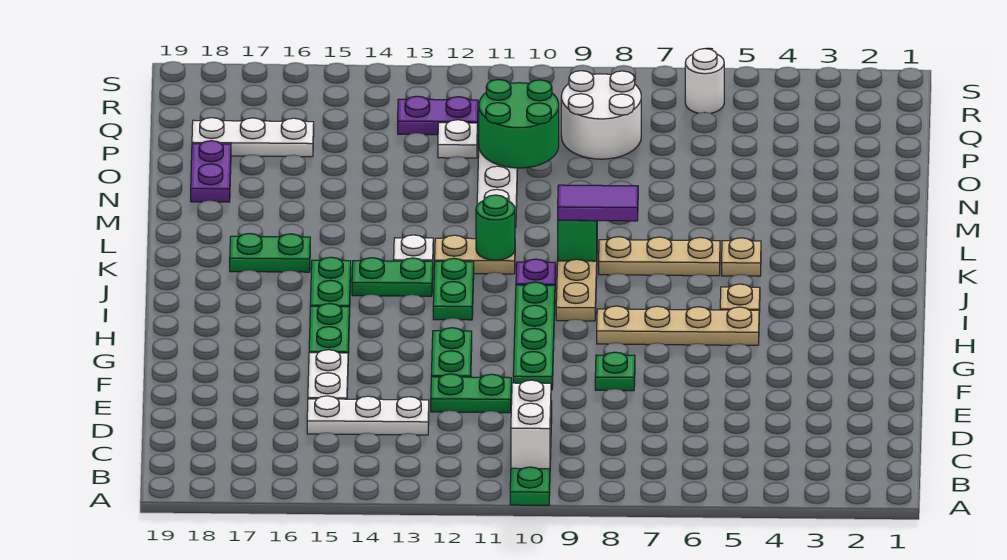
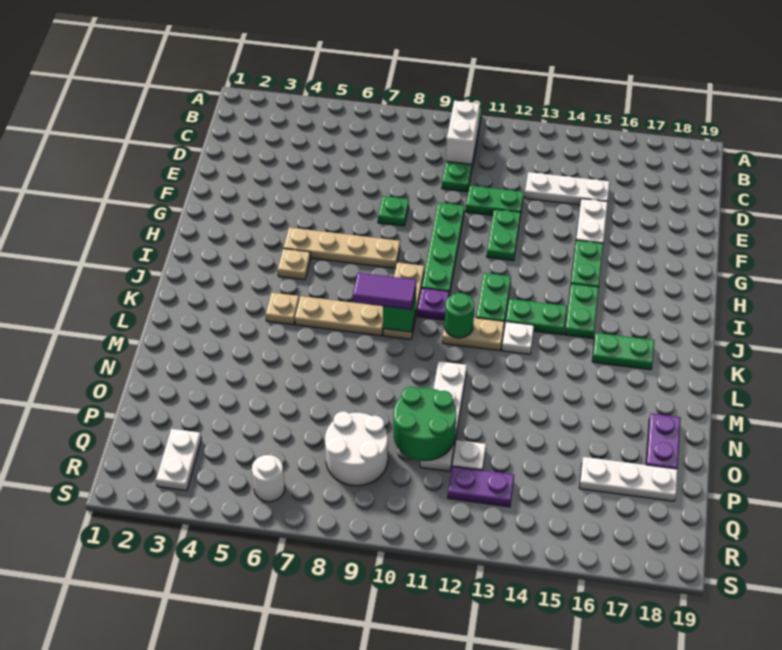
none -> white plate Q3:R3 level 1

